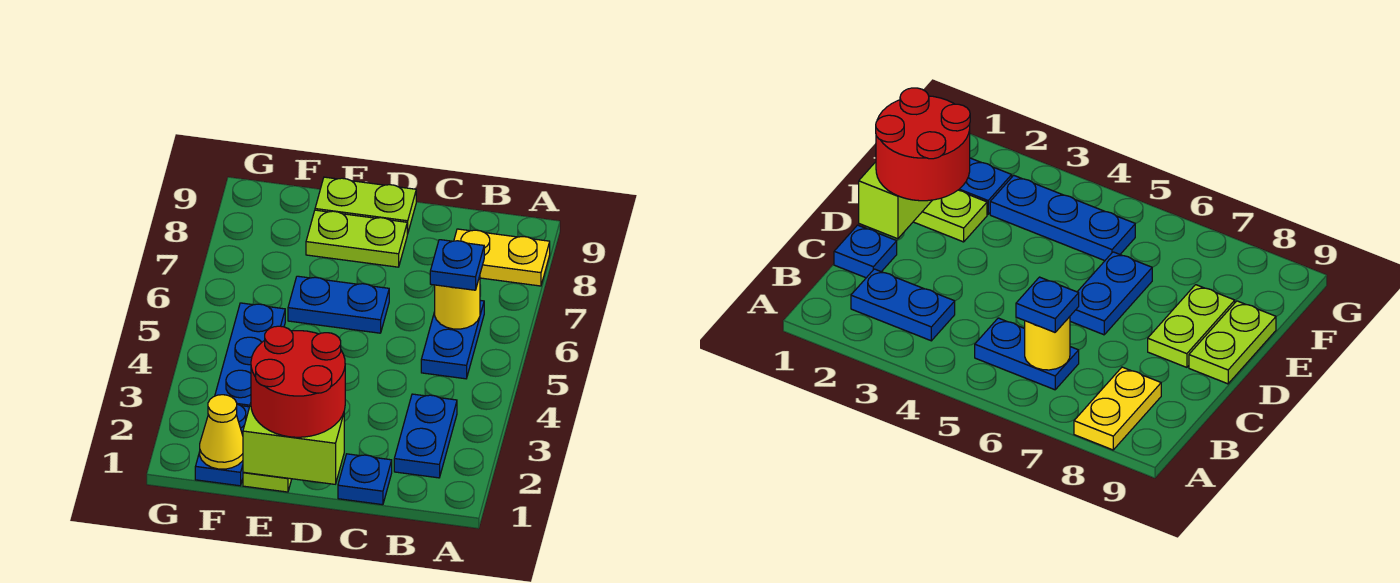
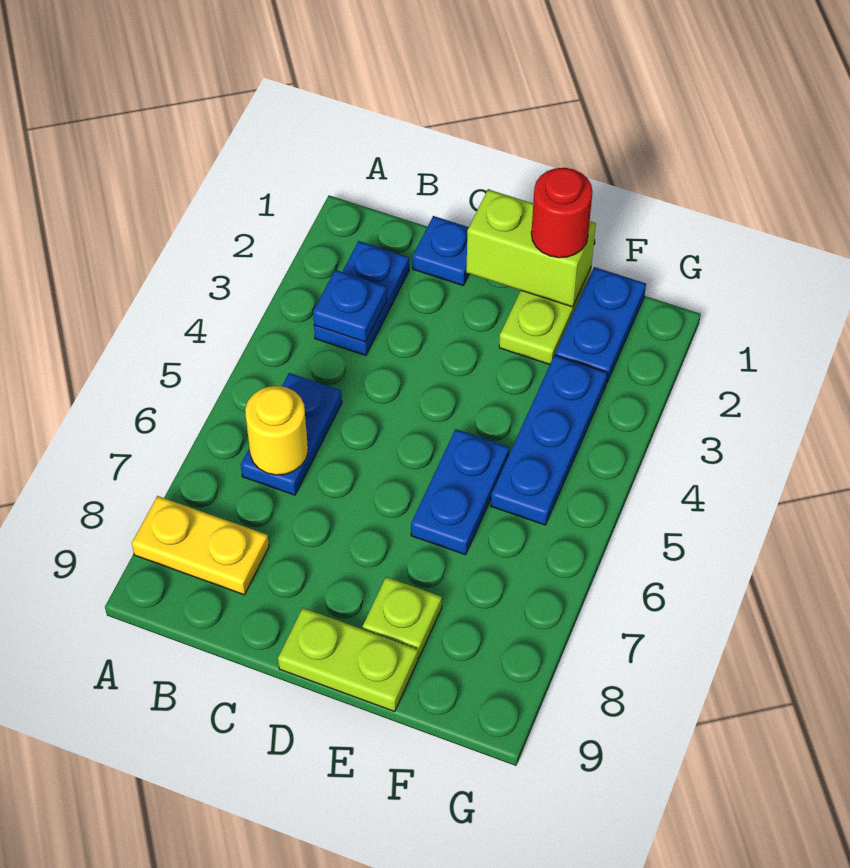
blue plate B6 level 3 -> blue plate B3 level 2
red round brick D1:E2 level 3 -> red round brick E1 level 3
blue plate D6:E6 level 1 -> blue plate E5:E6 level 1
lime plate D8:E8 level 1 -> lime plate E8 level 1
yellow cone F1 level 2 -> none

